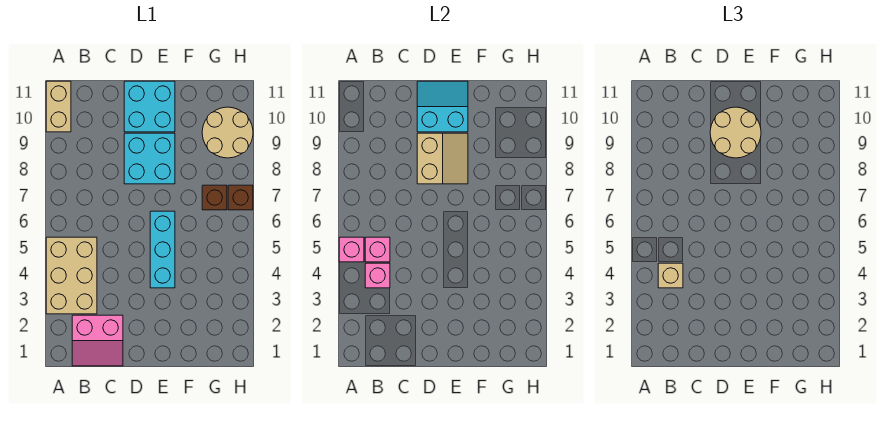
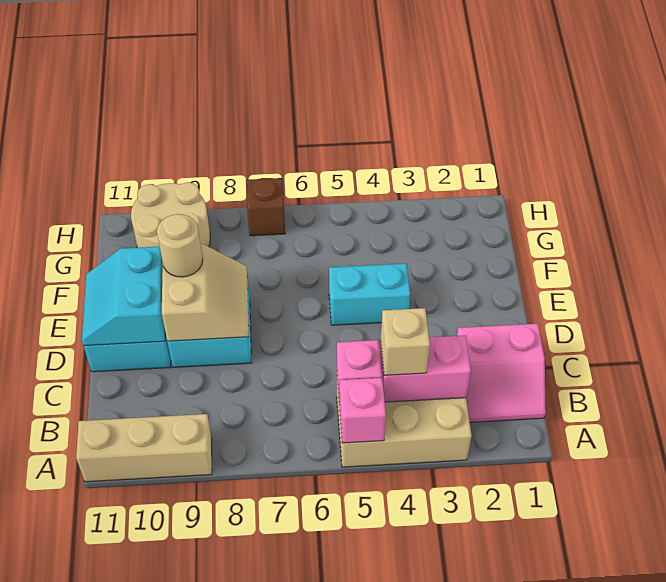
tan brick A10:A11 level 1 -> tan brick A9:A11 level 1
pink slope B1:C2 level 1 top 2 -> pink slope B1:C2 level 1 top C
pink brick B4 level 2 -> pink brick B3:B4 level 2
tan slope D8:E9 level 2 top D -> tan slope D8:E9 level 2 top 9
tan round brick D9:E10 level 3 -> tan round brick E9 level 3
cyan brick E4:E6 level 1 -> cyan brick E4:E5 level 1
brown brick G7 level 1 -> none

